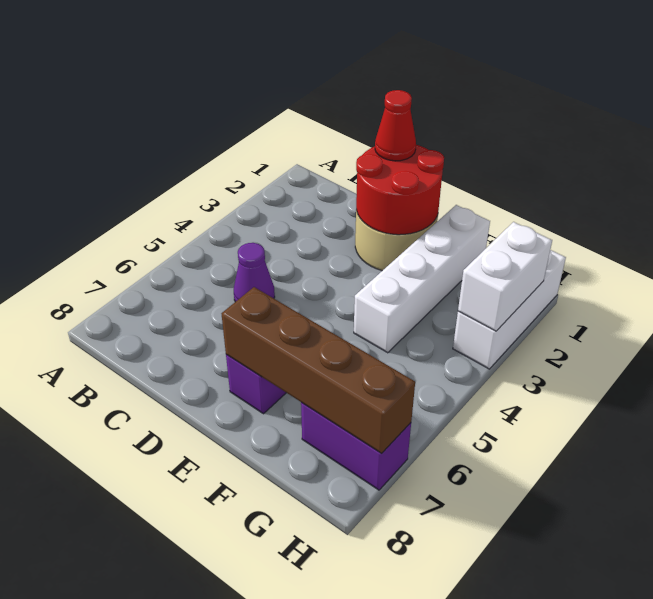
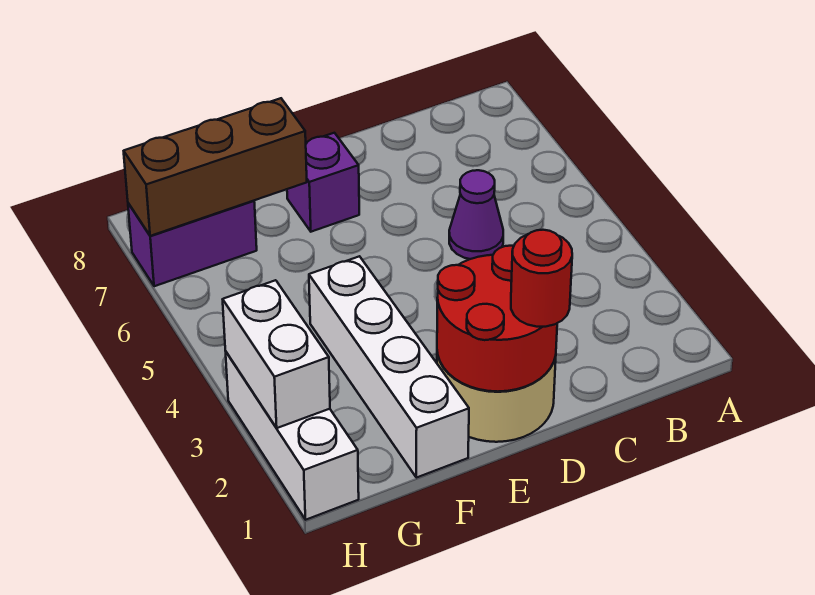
red cone D1 level 3 -> red round brick D1 level 3
brown brick E7:H7 level 2 -> brown brick F7:H7 level 2

